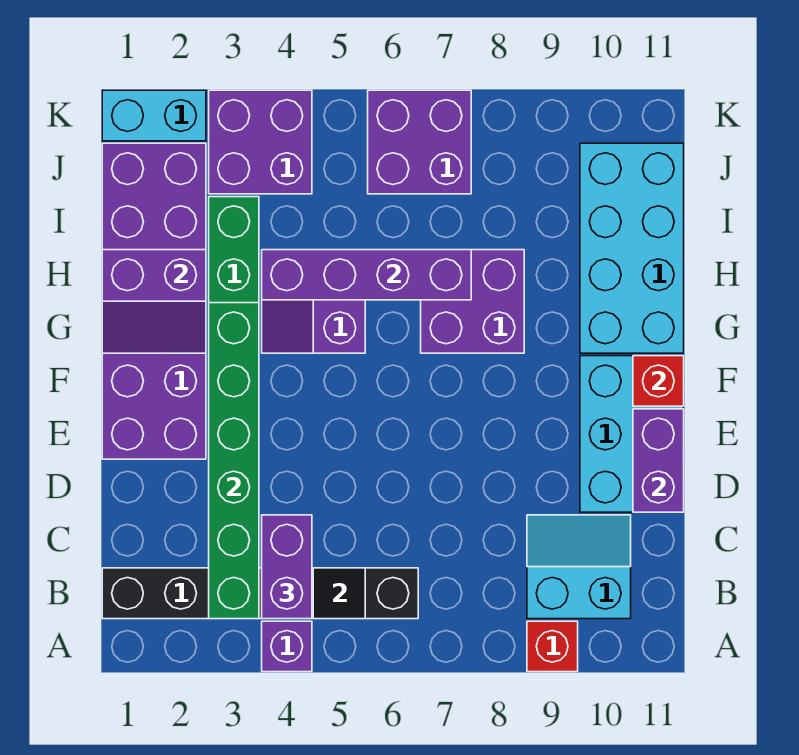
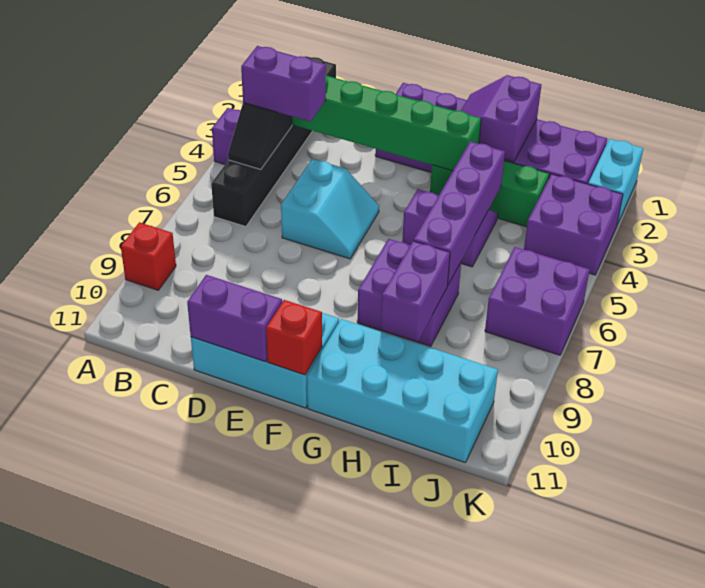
cyan slope B9:C10 level 1 top B -> cyan slope D5:E6 level 1 top D
none -> purple brick H8:H9 level 2

